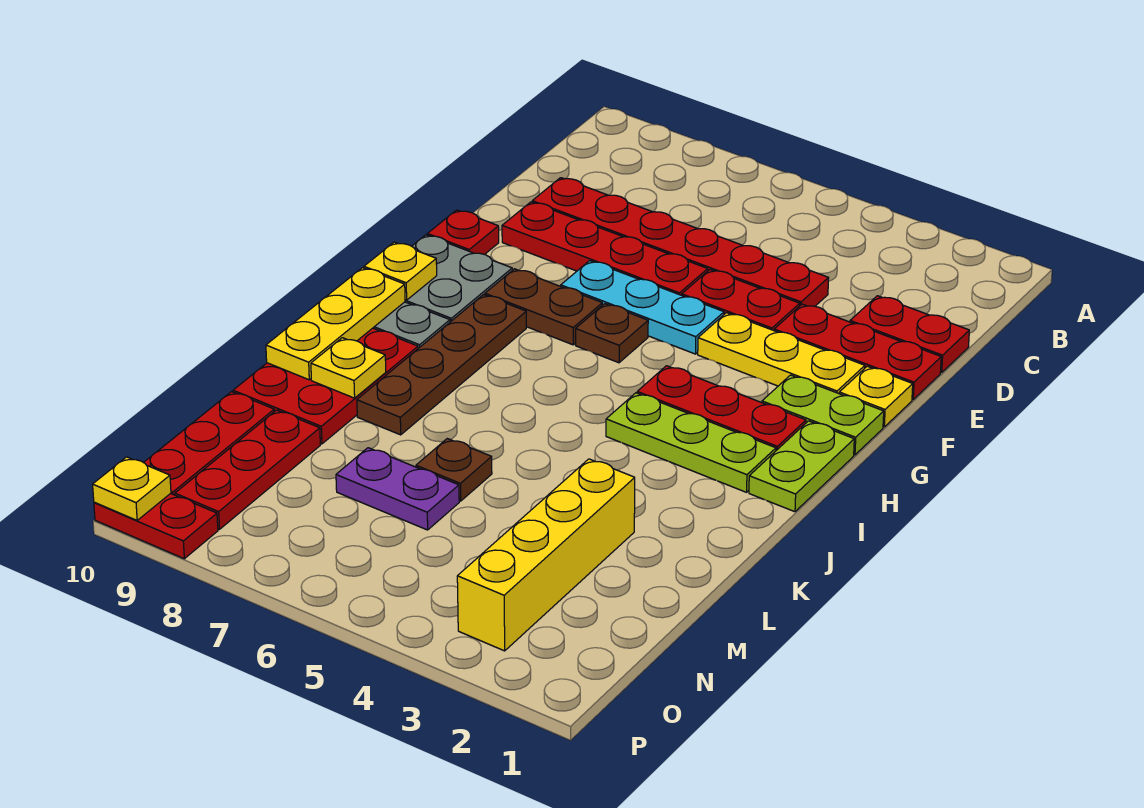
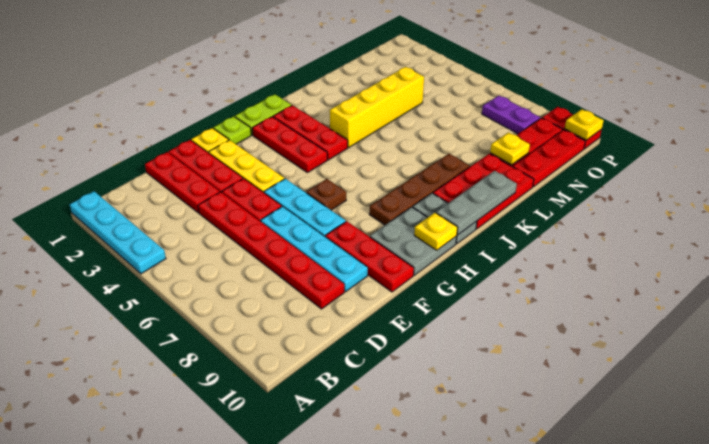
none -> cyan plate A1:A4 level 1
red plate D1:D2 level 1 -> red plate D1:D3 level 1
red plate E6:E9 level 1 -> cyan plate E6:E9 level 1
red plate F10 level 1 -> red plate F8:F10 level 1
lime plate G1:G2 level 1 -> lime plate G1 level 1
brown plate G7:G8 level 1 -> none
lime plate I2:I4 level 1 -> red plate I2:I4 level 1
yellow plate I10:K10 level 2 -> grey plate I10:K10 level 2
yellow plate K9 level 2 -> yellow plate M9 level 2
yellow brick L3:O3 level 1 -> yellow brick J4:M4 level 1
brown plate L6 level 1 -> none
purple plate M6:M7 level 1 -> purple plate O7:O8 level 1

